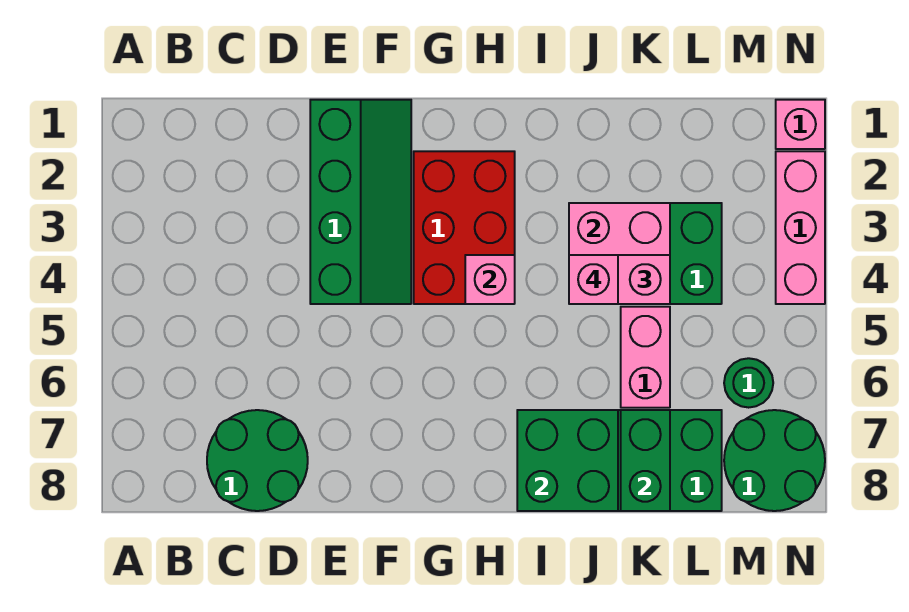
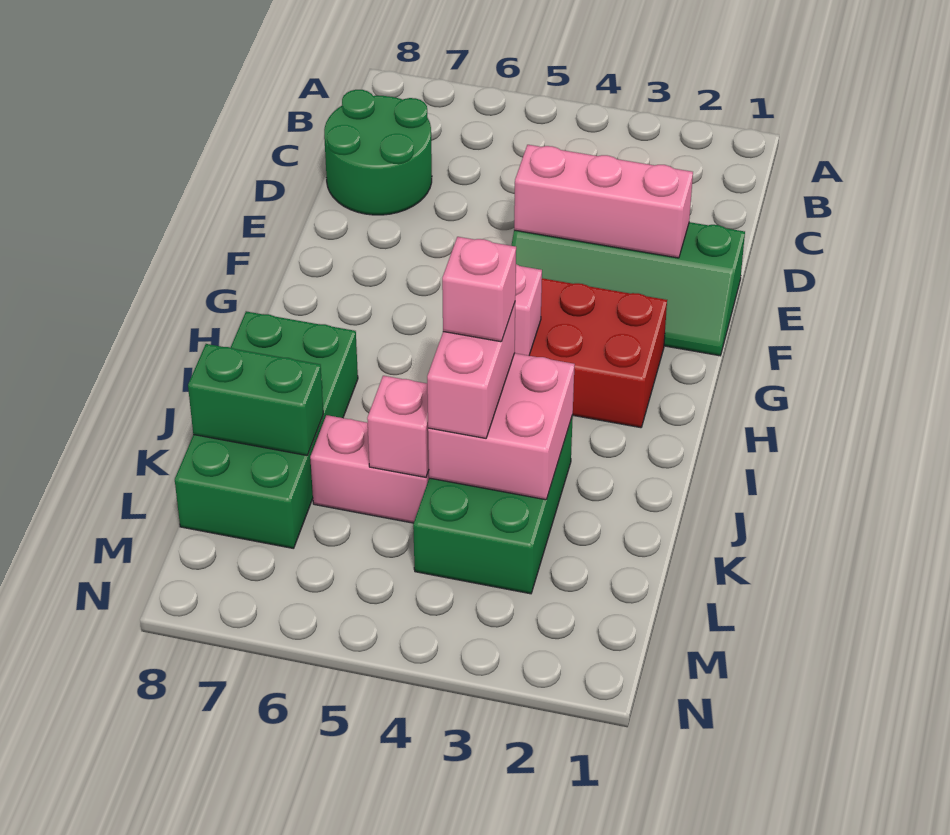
green brick I7:J8 level 2 -> none
green round brick M6 level 1 -> none
green round brick M7:N8 level 1 -> none
pink brick N1 level 1 -> pink brick K5 level 2
pink brick N2:N4 level 1 -> pink brick E2:E4 level 2

